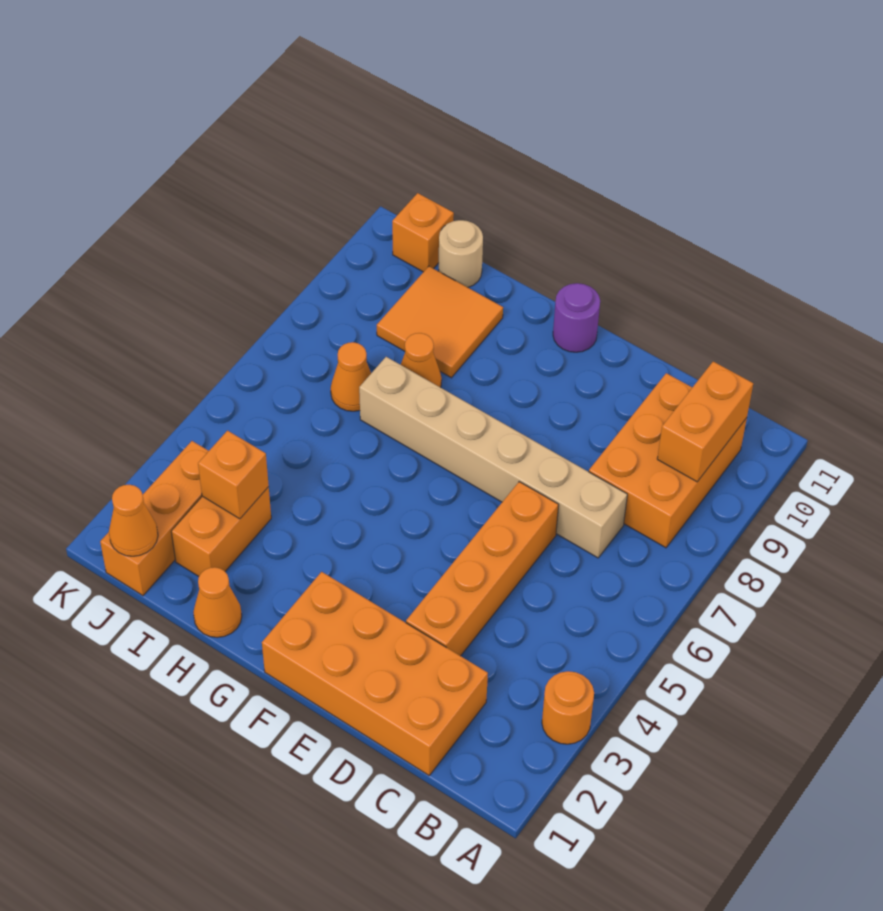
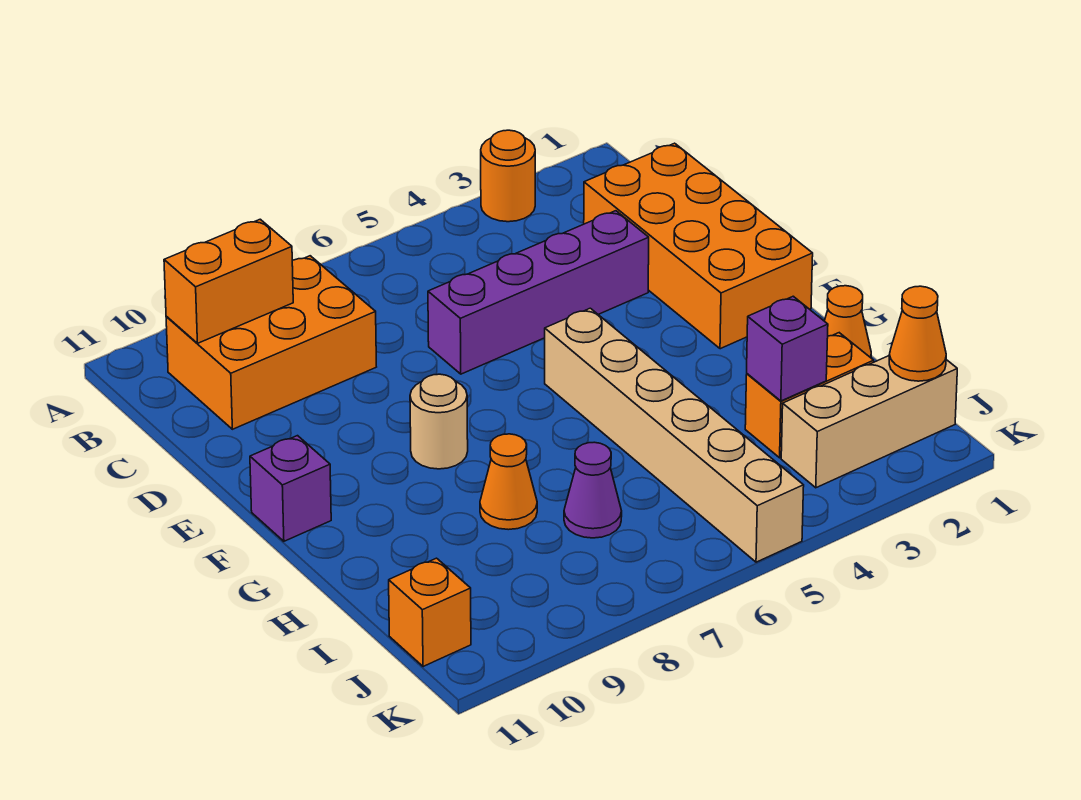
tan brick C7:H7 level 1 -> tan brick F5:K5 level 1
orange brick D3:D6 level 1 -> purple brick D3:D6 level 1
purple round brick F11 level 1 -> purple brick F11 level 1
orange tile H9:I10 level 1 -> none
orange brick I3 level 2 -> purple brick I3 level 2
orange cone I7 level 1 -> purple cone I7 level 1
tan round brick I11 level 1 -> tan round brick F8 level 1
orange brick J1:J3 level 1 -> tan brick J1:J3 level 1

